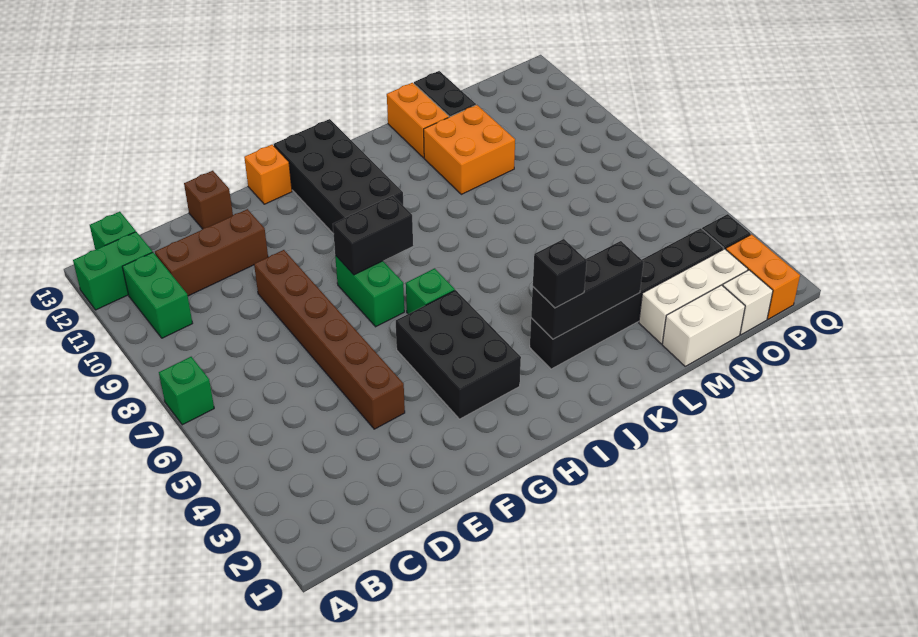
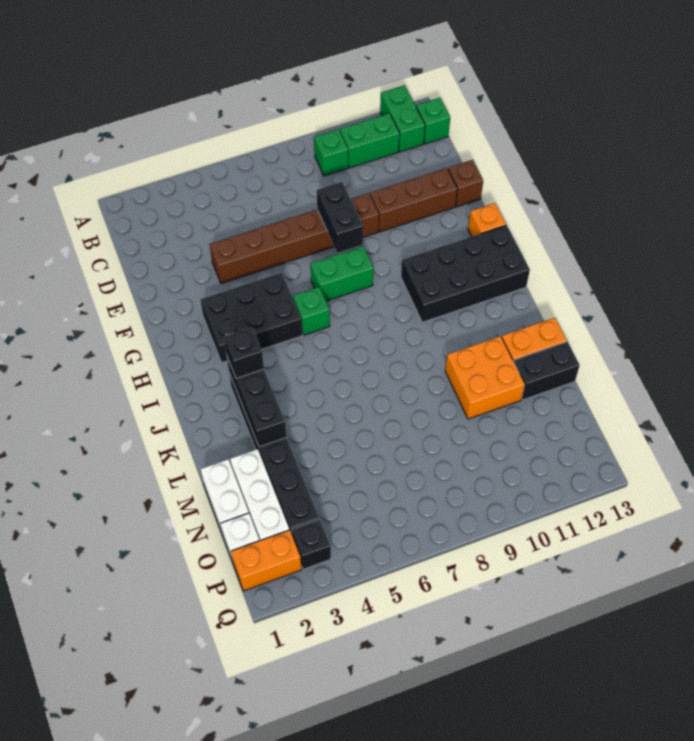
green brick A7 level 1 -> green brick B9 level 1
brown brick C11:E11 level 1 -> brown brick E10:E12 level 1
black brick G8:H8 level 2 -> black brick E8:F8 level 2

